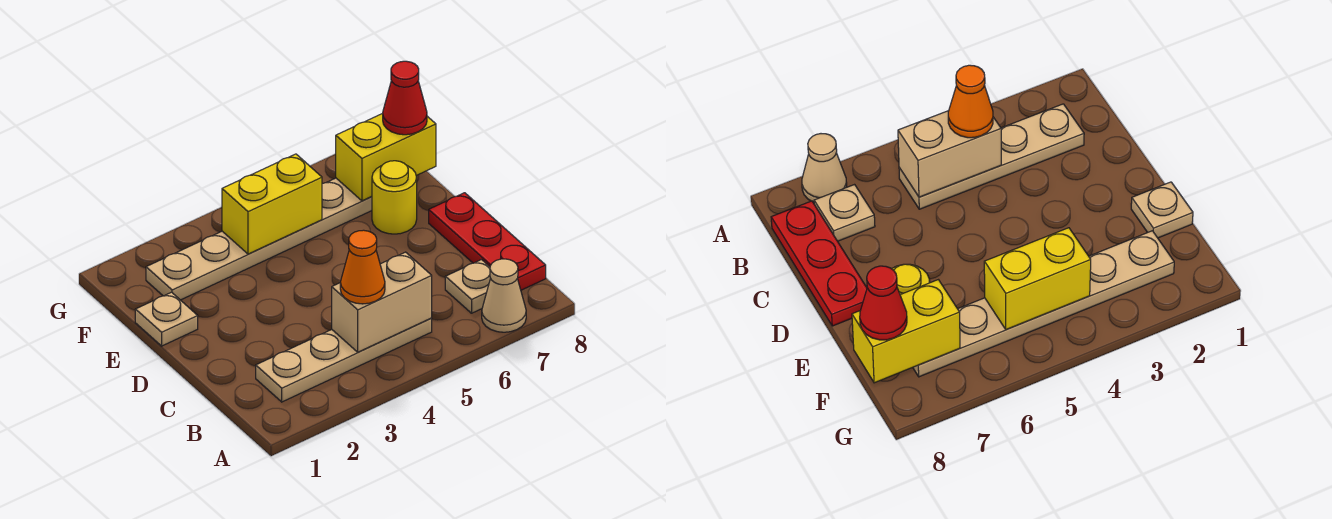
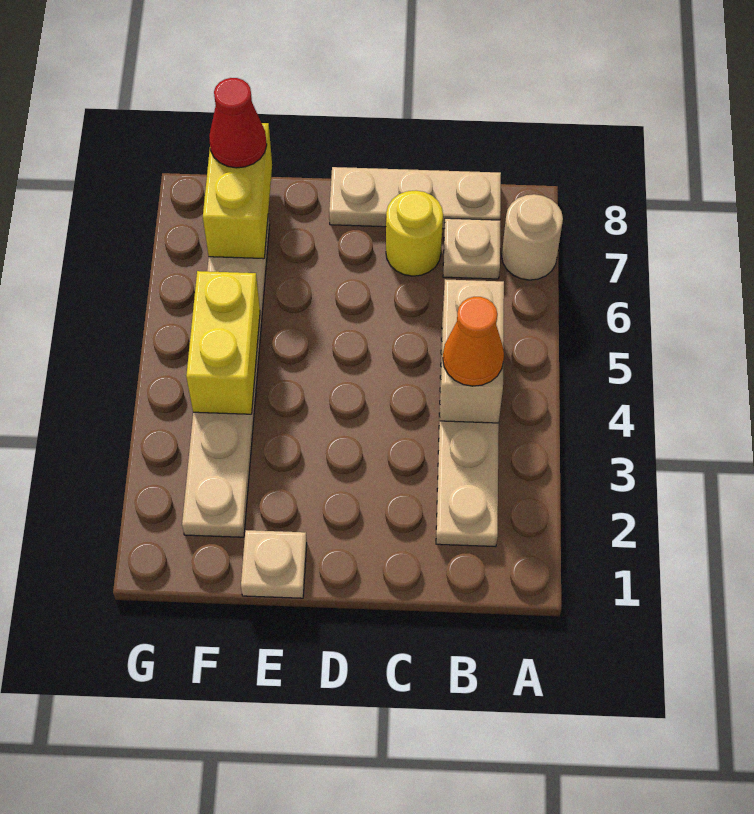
tan cone A7 level 1 -> tan round brick A7 level 1
red plate B8:D8 level 1 -> tan plate B8:D8 level 1
yellow round brick E7 level 1 -> yellow round brick C7 level 1

